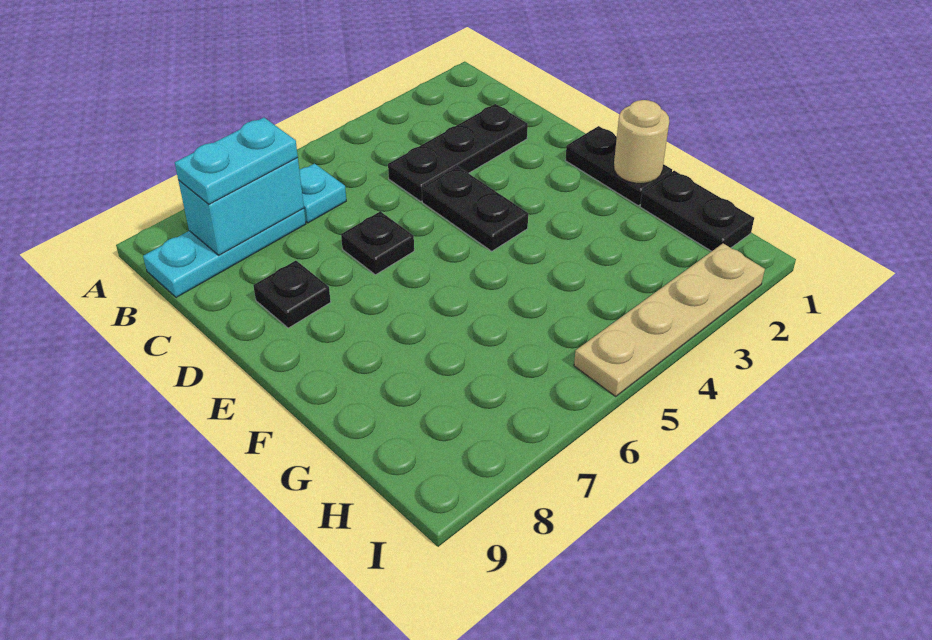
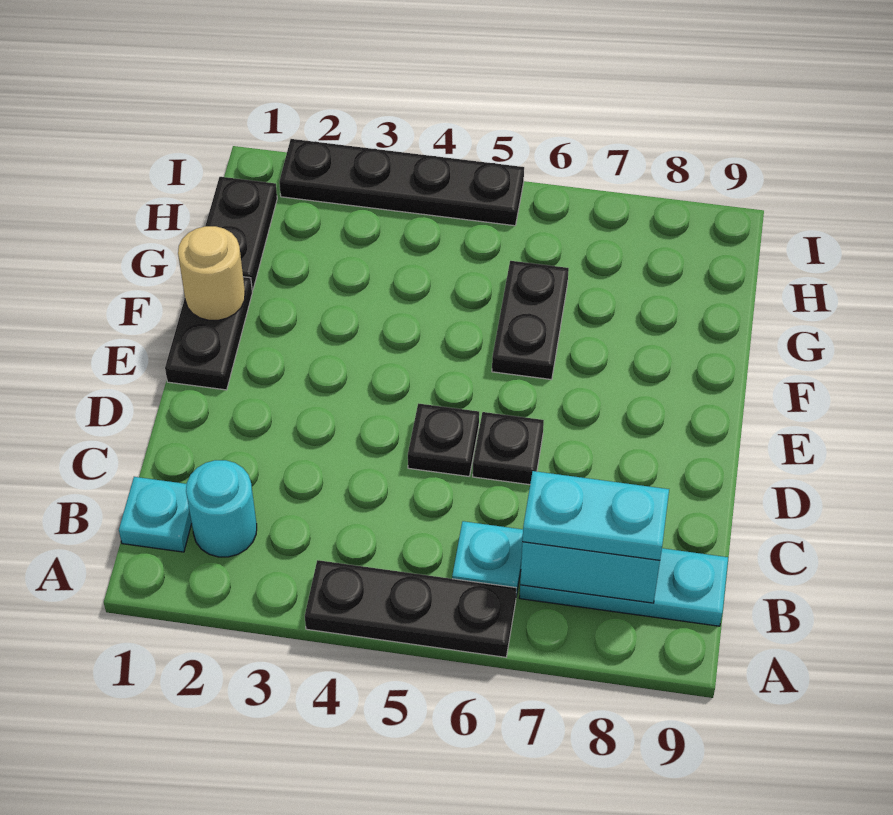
none -> cyan plate B1 level 1
none -> cyan round brick B2 level 1
black plate C2:C4 level 1 -> black plate A4:A6 level 1
black plate D4:E4 level 1 -> black plate F6:G6 level 1
black plate D8 level 1 -> black plate D5 level 1
tan plate I2:I5 level 1 -> black plate I2:I5 level 1

